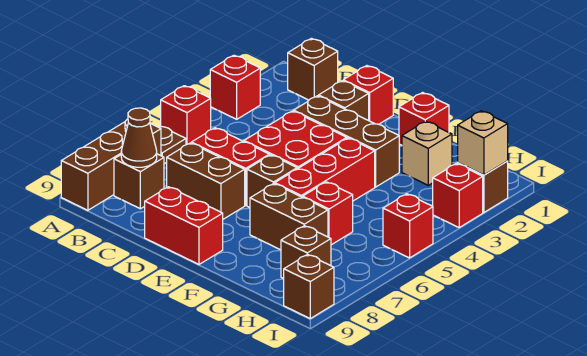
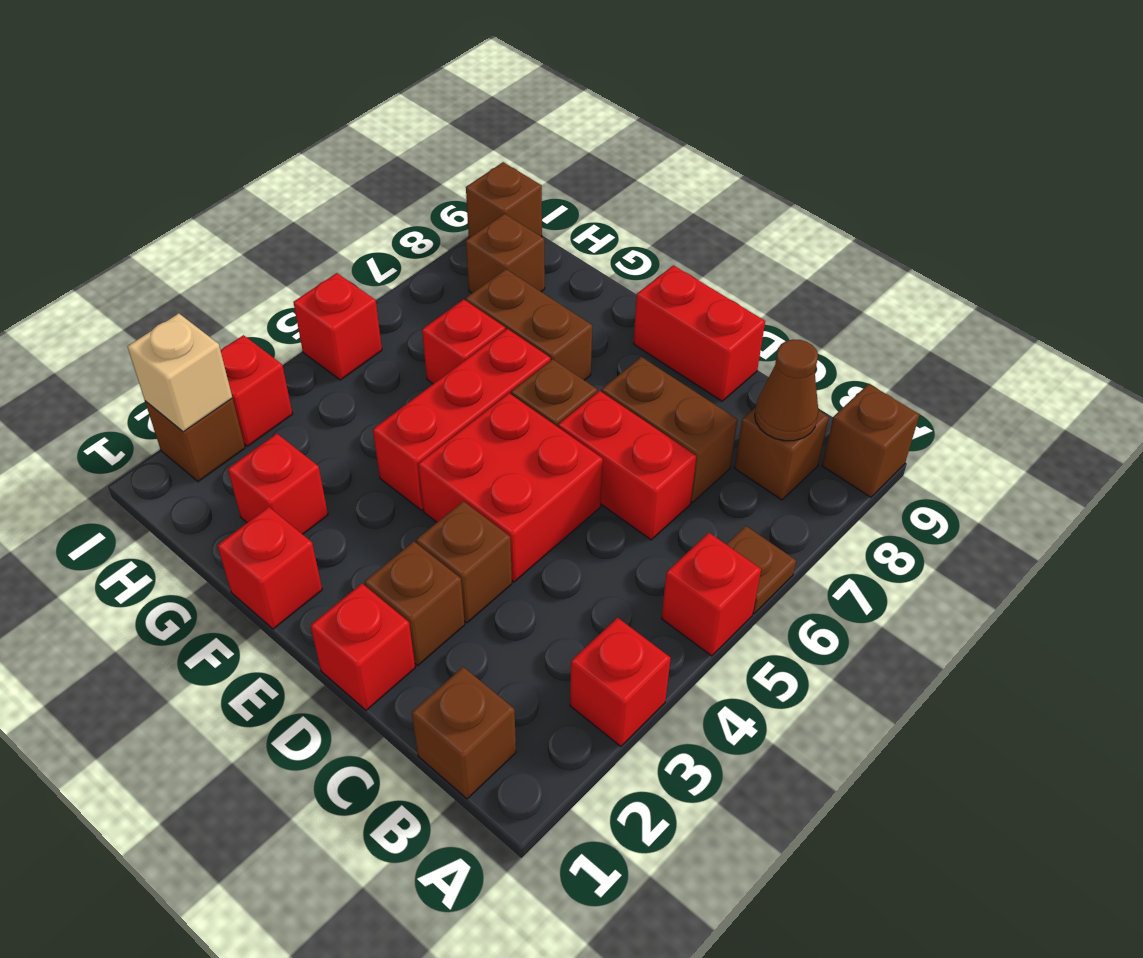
brown brick A7:A9 level 1 -> brown brick A9 level 1
brown brick D3:F3 level 1 -> brown brick D3 level 1
tan brick G2 level 1 -> red brick G2 level 1

